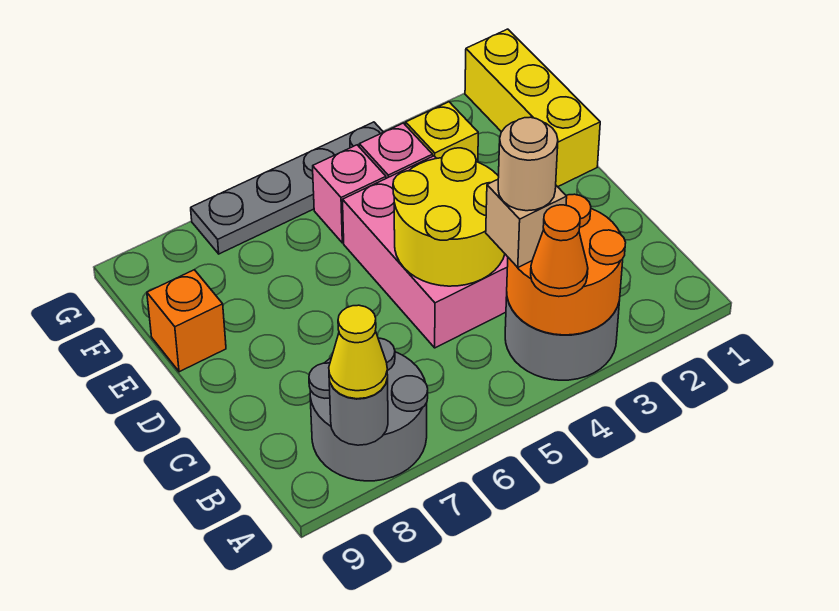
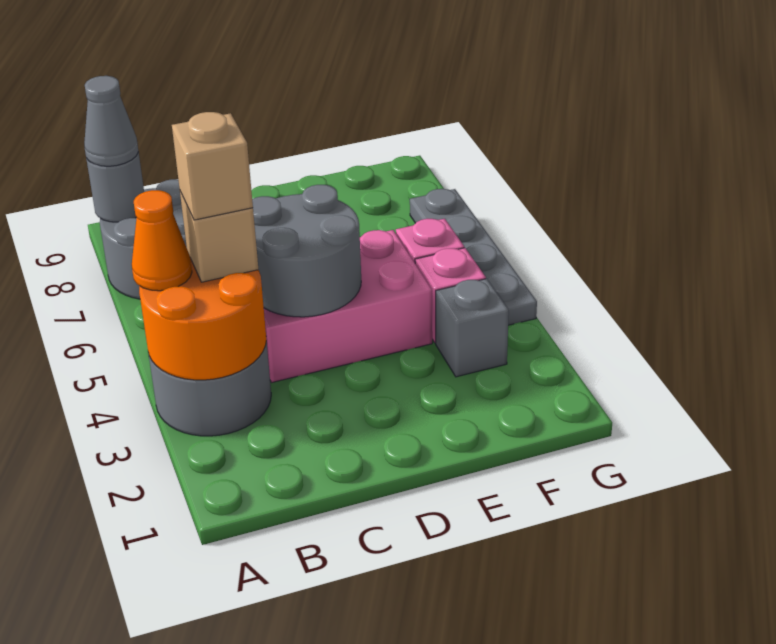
yellow cone A8 level 3 -> grey cone A8 level 3
tan round brick B4 level 4 -> tan brick B4 level 4
yellow round brick C4:D5 level 2 -> grey round brick C4:D5 level 2
yellow brick E1:G1 level 1 -> none
orange brick E9 level 1 -> none
yellow brick F3 level 1 -> grey brick F3 level 1

